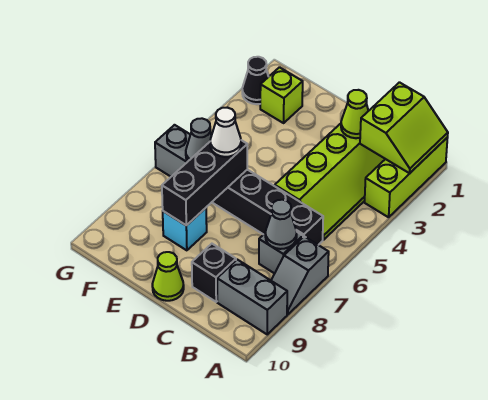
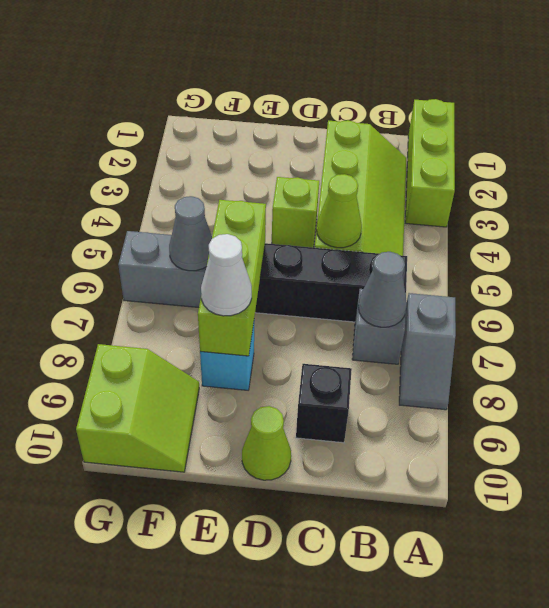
lime slope A1:B2 level 2 top B -> lime slope F9:G10 level 1 top G
grey brick A9:B9 level 1 -> none
lime cone C2 level 2 -> lime cone C5 level 2
black brick E6:E8 level 2 -> lime brick E6:E8 level 2
white cone E6 level 3 -> white cone E8 level 3
lime brick F2 level 1 -> lime brick D4 level 1
black cone G2 level 1 -> none

